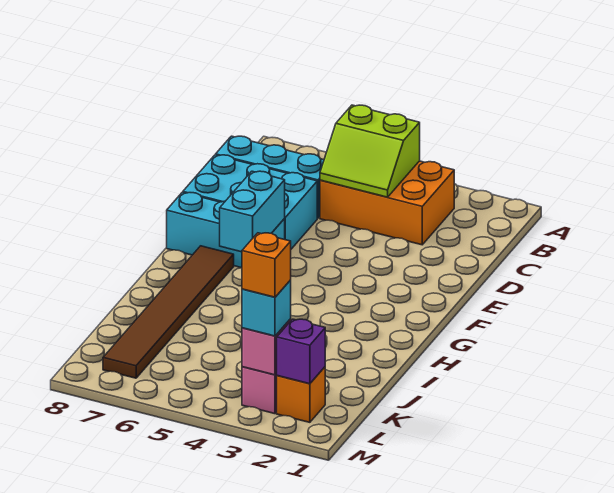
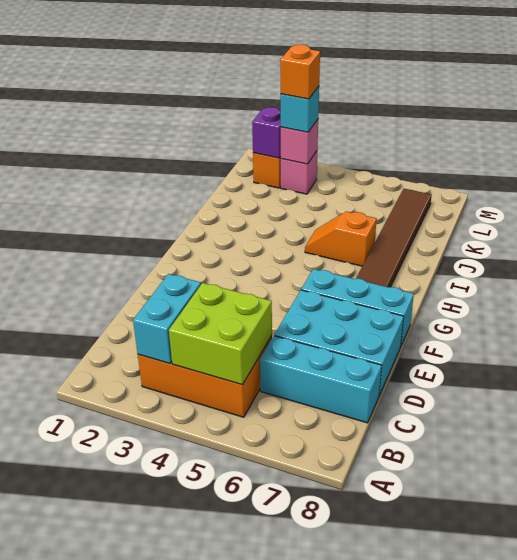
lime slope B4:C5 level 2 top B -> lime brick B4:C5 level 2
cyan brick F6:G6 level 2 -> cyan brick B3:C3 level 2
none -> orange slope I5:I6 level 1 top 6

